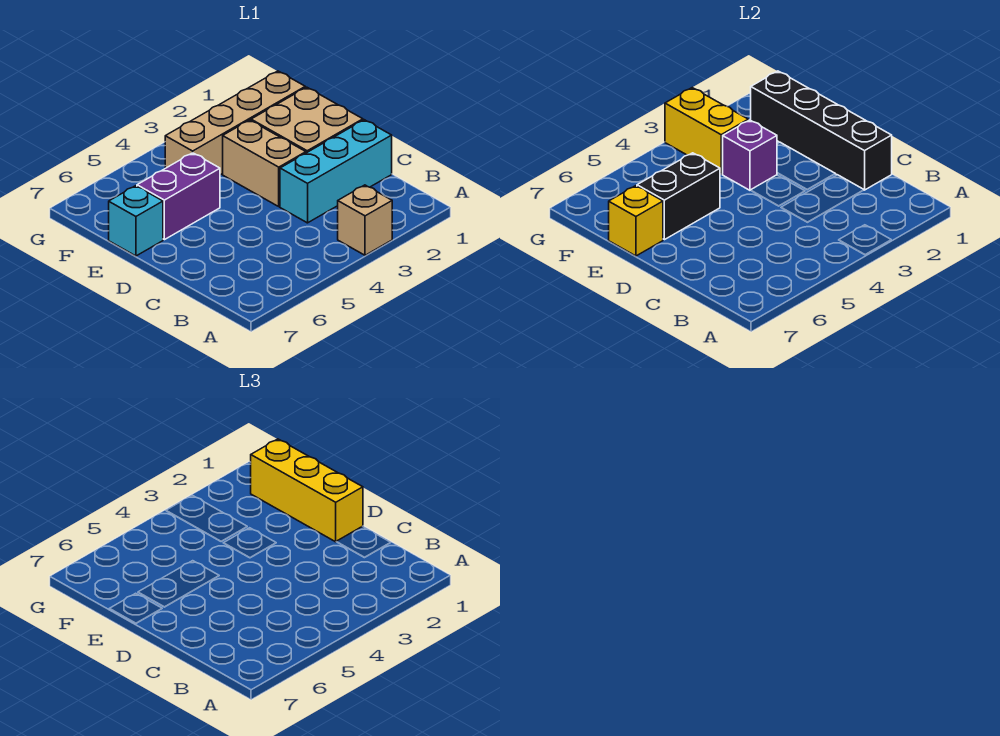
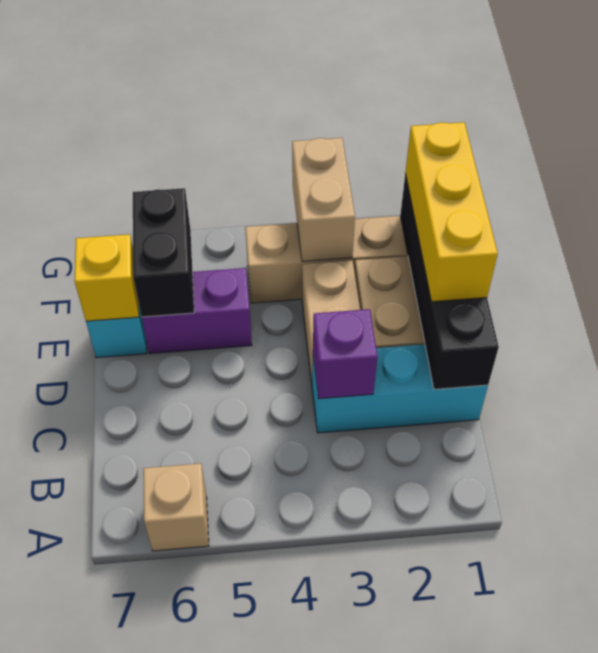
tan brick A3 level 1 -> tan brick A6 level 1
purple brick E3 level 2 -> purple brick C3 level 2
black brick E5:E6 level 2 -> black brick E6:F6 level 2
yellow brick F3:G3 level 2 -> tan brick F3:G3 level 2

